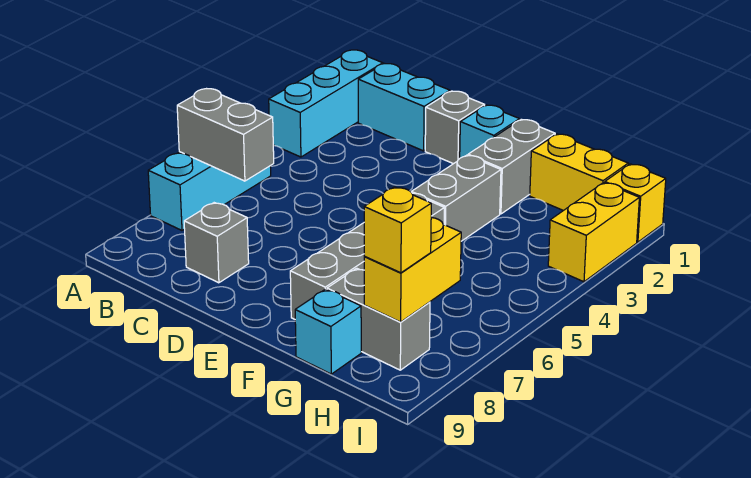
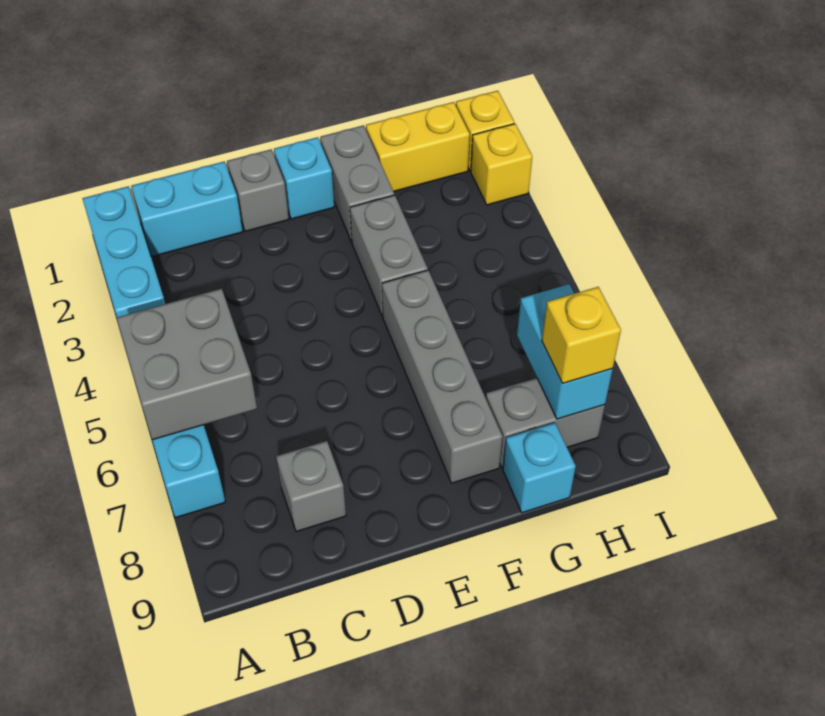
grey brick A6:B6 level 2 -> grey brick A5:B6 level 2
yellow brick H7:H8 level 2 -> cyan brick H7:H8 level 2
yellow brick I2:I3 level 1 -> yellow brick I2 level 1

